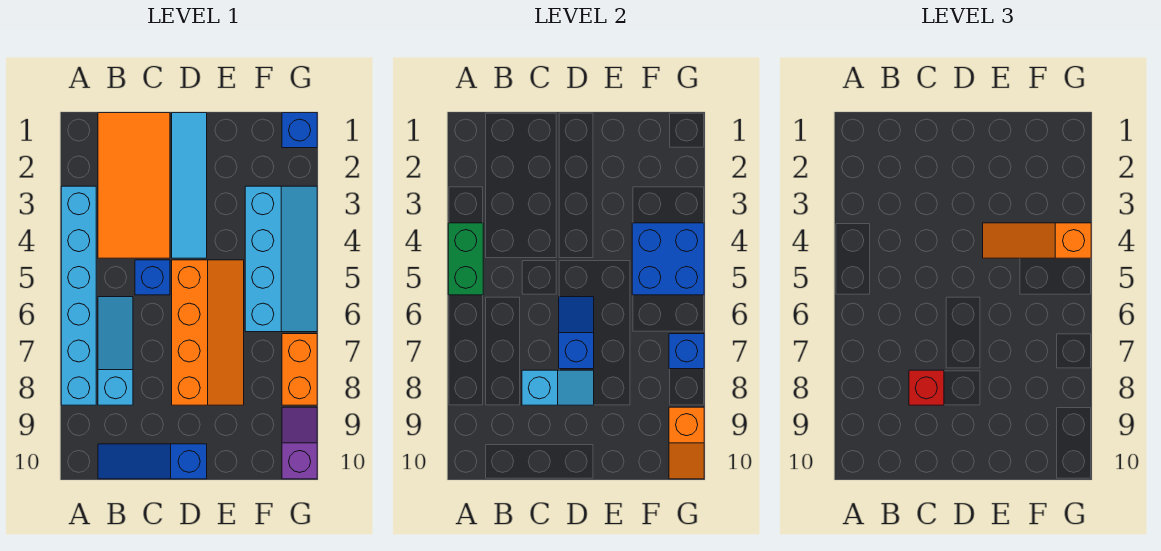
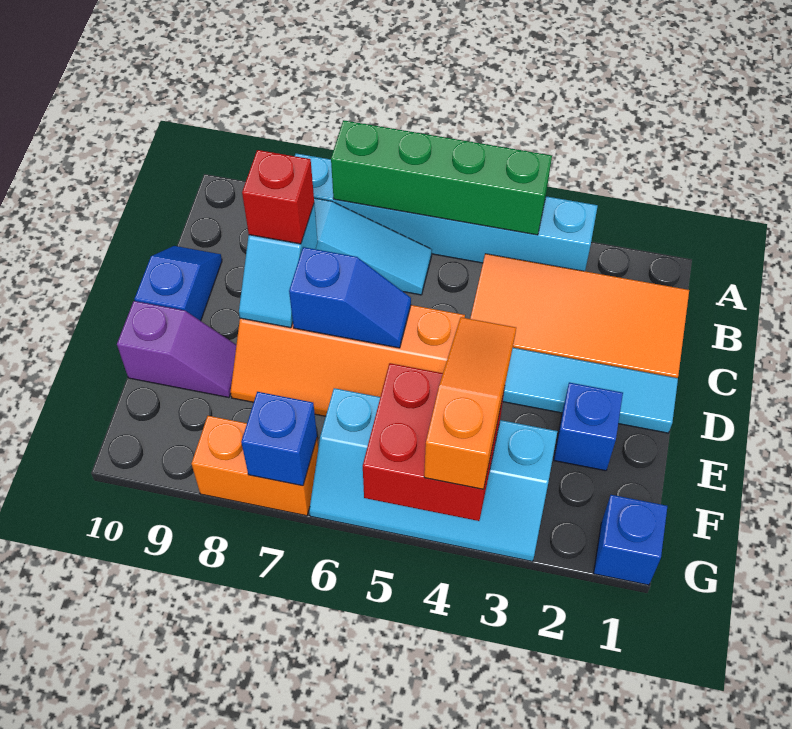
green brick A4:A5 level 2 -> green brick A4:A7 level 2
blue slope B10:D10 level 1 top D -> blue slope C10:D10 level 1 top D
blue brick C5 level 1 -> blue brick E2 level 1
blue brick F4:G5 level 2 -> red brick F4:G5 level 2
purple slope G9:G10 level 1 top 10 -> purple slope E9:E10 level 1 top 10
orange slope G9:G10 level 2 top 9 -> none

